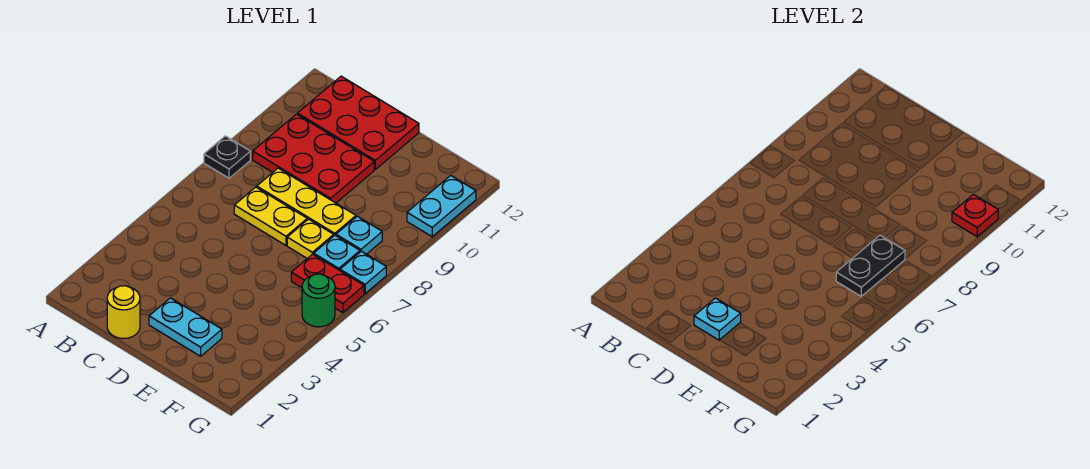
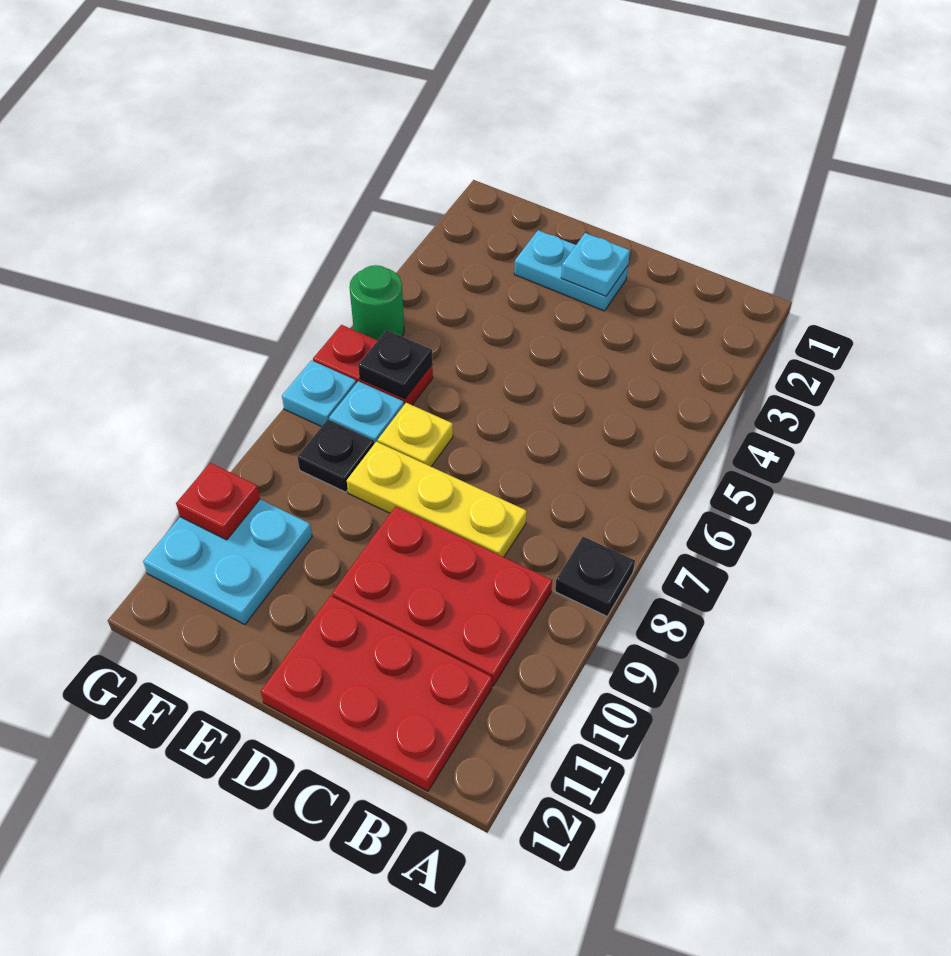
yellow round brick C1 level 1 -> none
yellow plate C7:D7 level 1 -> none
black plate F6:F7 level 2 -> black plate F6 level 2
cyan plate F8 level 1 -> black plate F8 level 1
cyan plate G10:G11 level 1 -> cyan plate F10:G11 level 1

